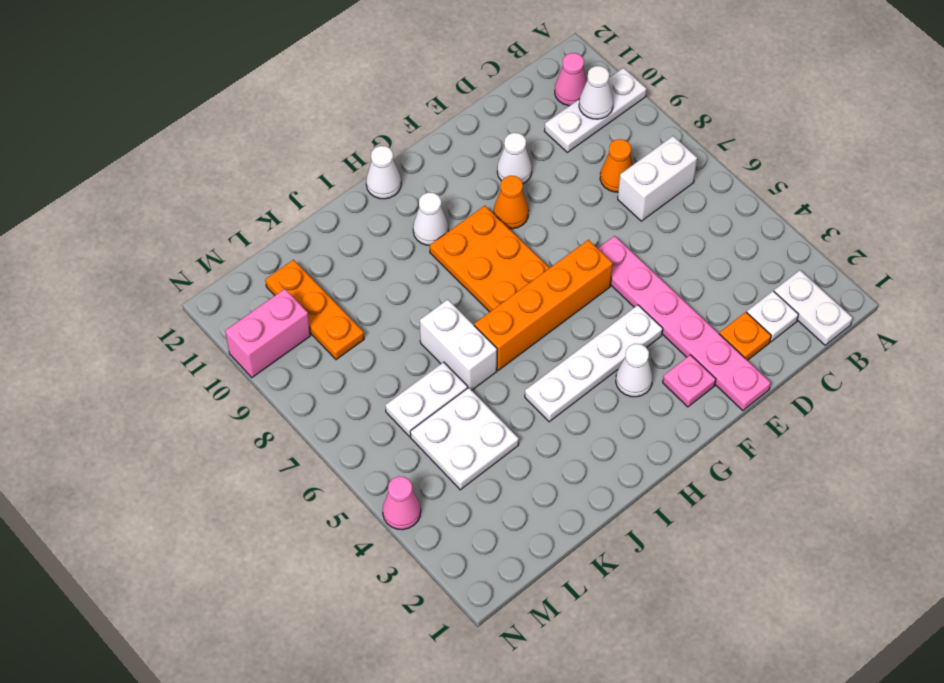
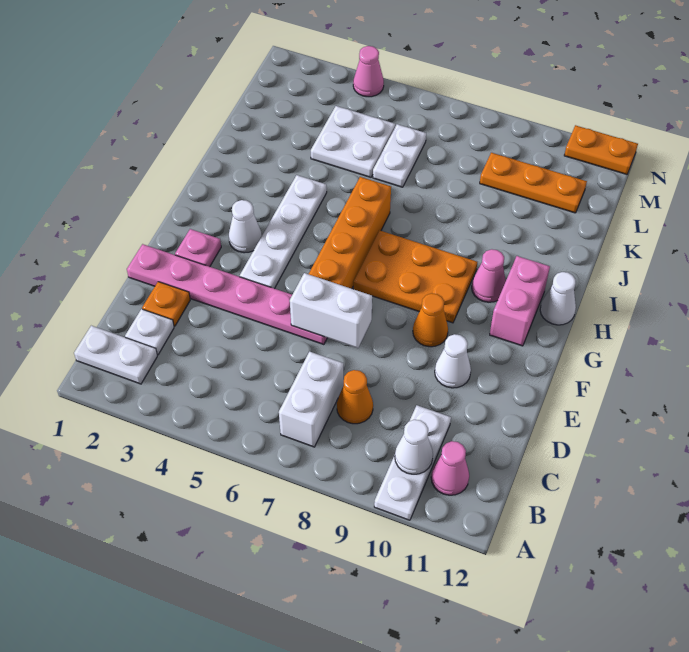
white cone H10 level 1 -> pink cone H10 level 1
white brick J6:J7 level 1 -> white brick E6:E7 level 2
pink brick M10:N10 level 1 -> pink brick G11:H11 level 1
none -> orange plate N11:N12 level 1

